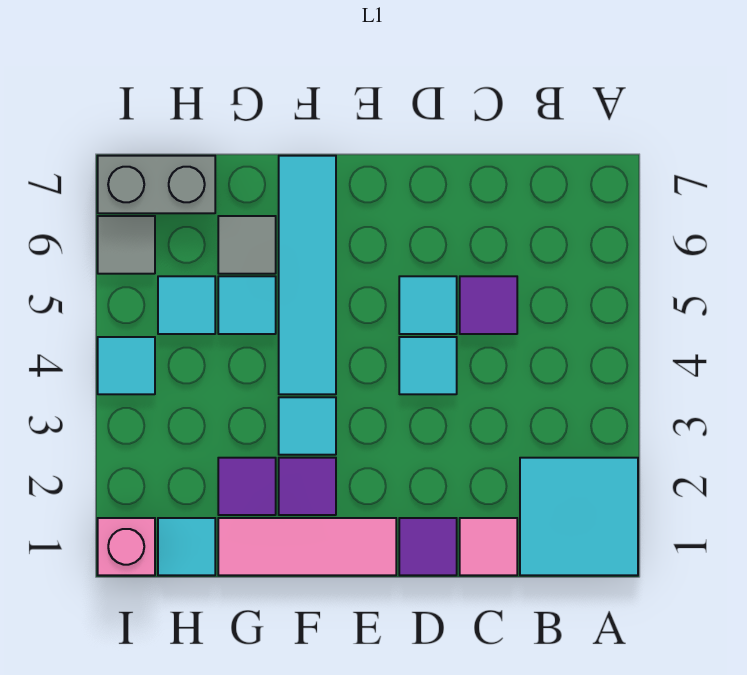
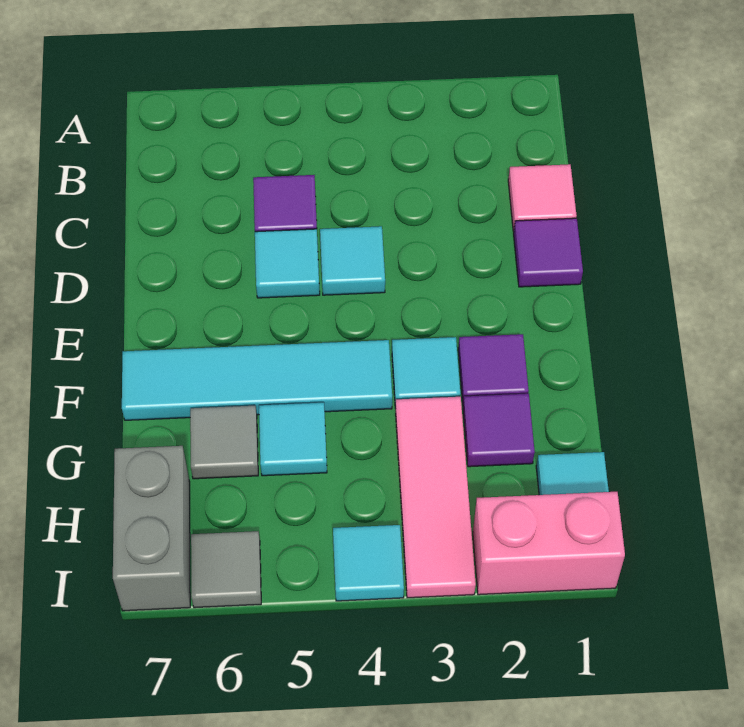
cyan tile A1:B2 level 1 -> none
pink tile E1:G1 level 1 -> pink tile G3:I3 level 1
cyan tile H5 level 1 -> none
pink brick I1 level 1 -> pink brick I1:I2 level 1

